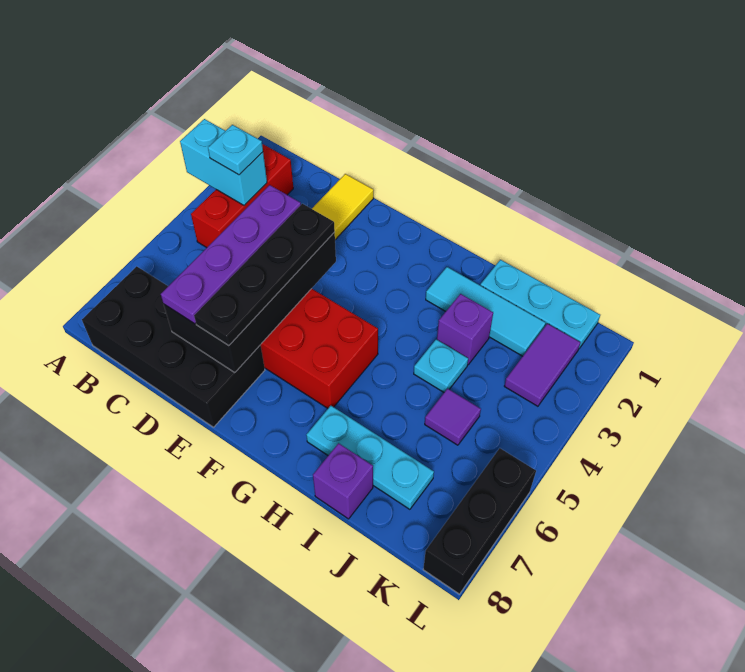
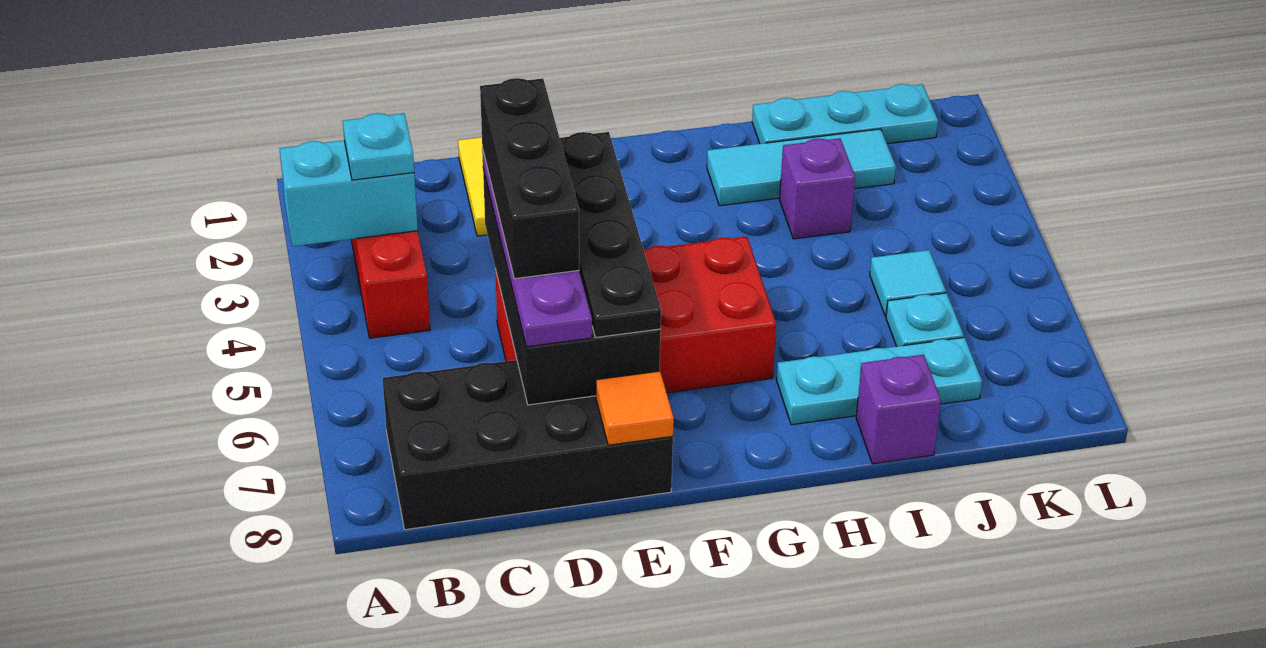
none -> orange tile E8 level 2
cyan plate I4 level 1 -> cyan plate J6 level 1
purple tile J5 level 1 -> cyan tile J5 level 1
purple tile K2:K3 level 1 -> none
black brick L6:L8 level 1 -> black brick D4:D6 level 4

